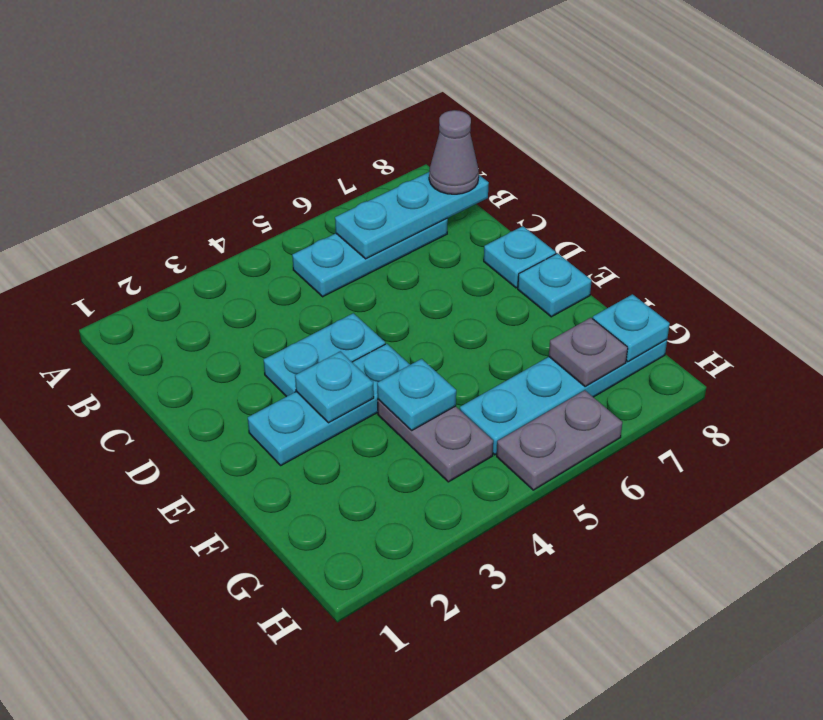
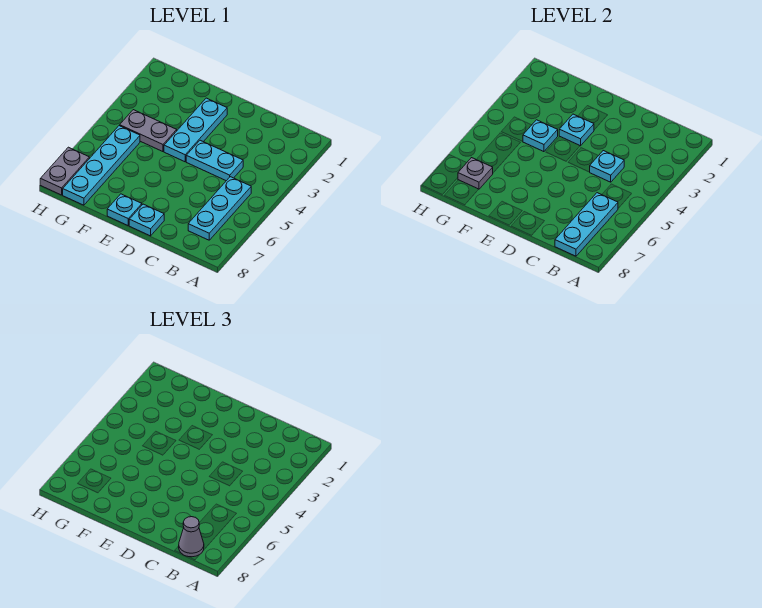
cyan plate D3:D4 level 1 -> cyan plate C4:D4 level 1
cyan plate G8 level 2 -> cyan plate C4 level 2
grey plate H5:H6 level 1 -> grey plate H7:H8 level 1

